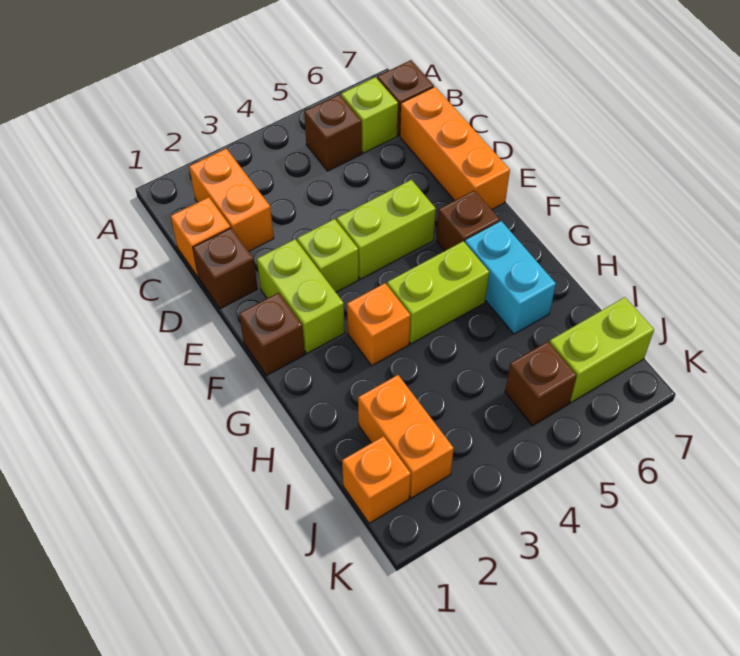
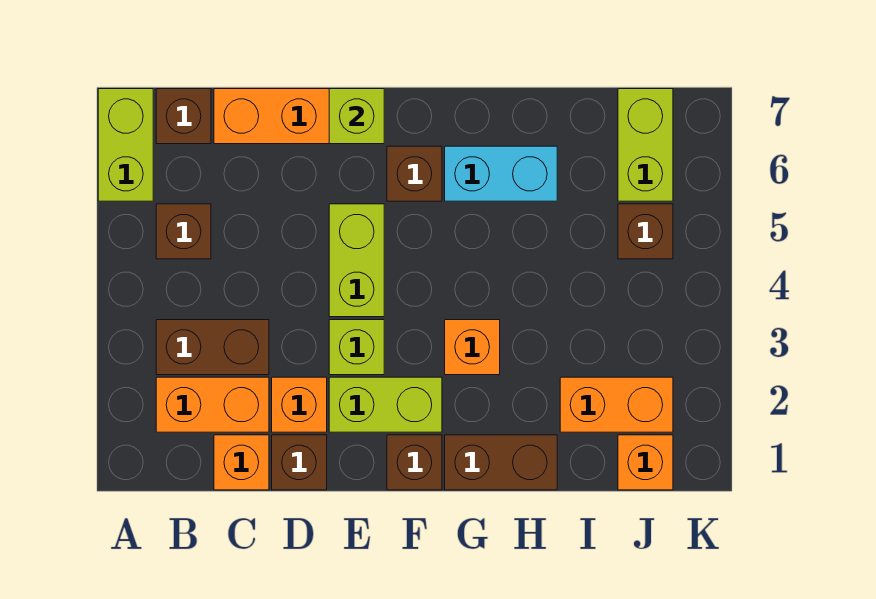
none -> brown brick B3:C3 level 1
lime brick B6 level 1 -> lime brick E7 level 2
none -> orange brick D2 level 1
none -> brown brick G1:H1 level 1
lime brick G4:G5 level 1 -> lime brick A6:A7 level 1

